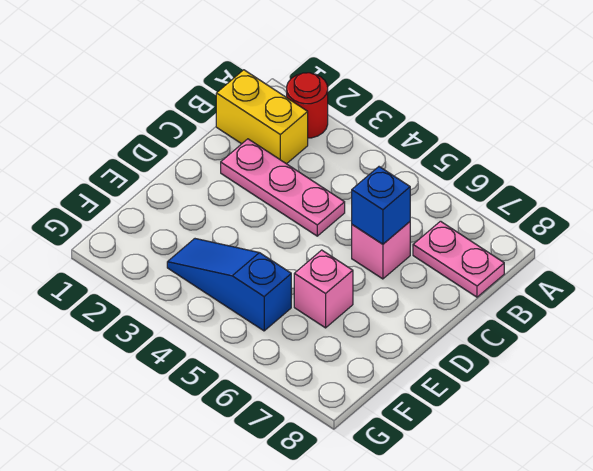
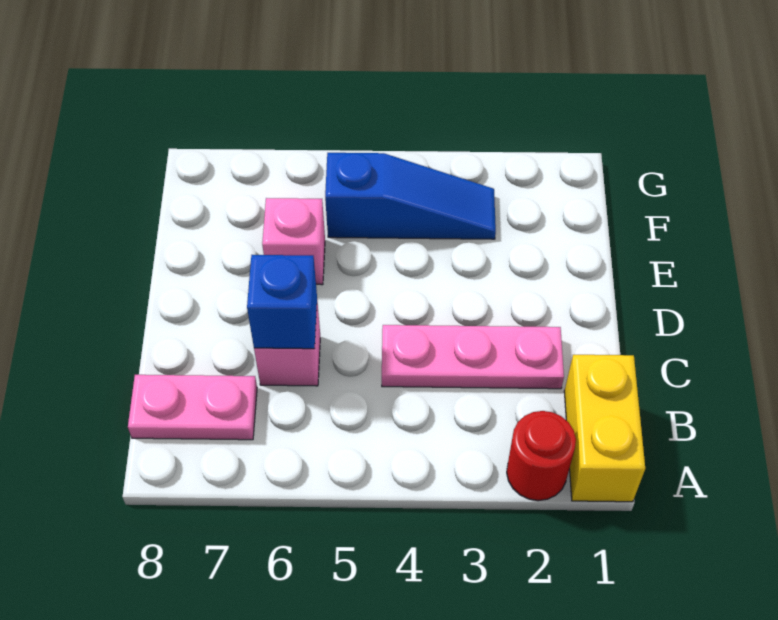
yellow brick B1:B2 level 1 -> yellow brick A1:B1 level 1

